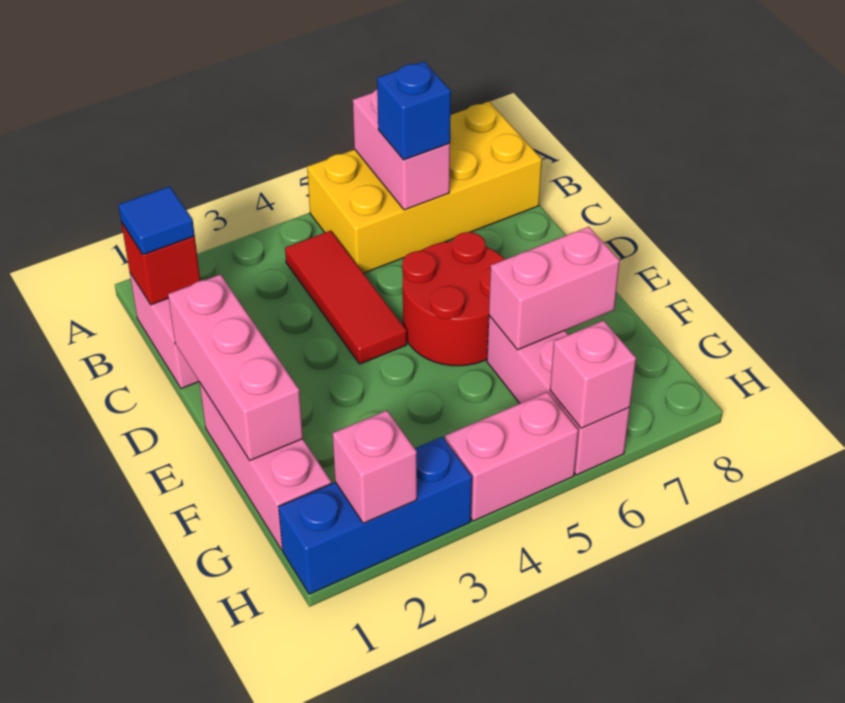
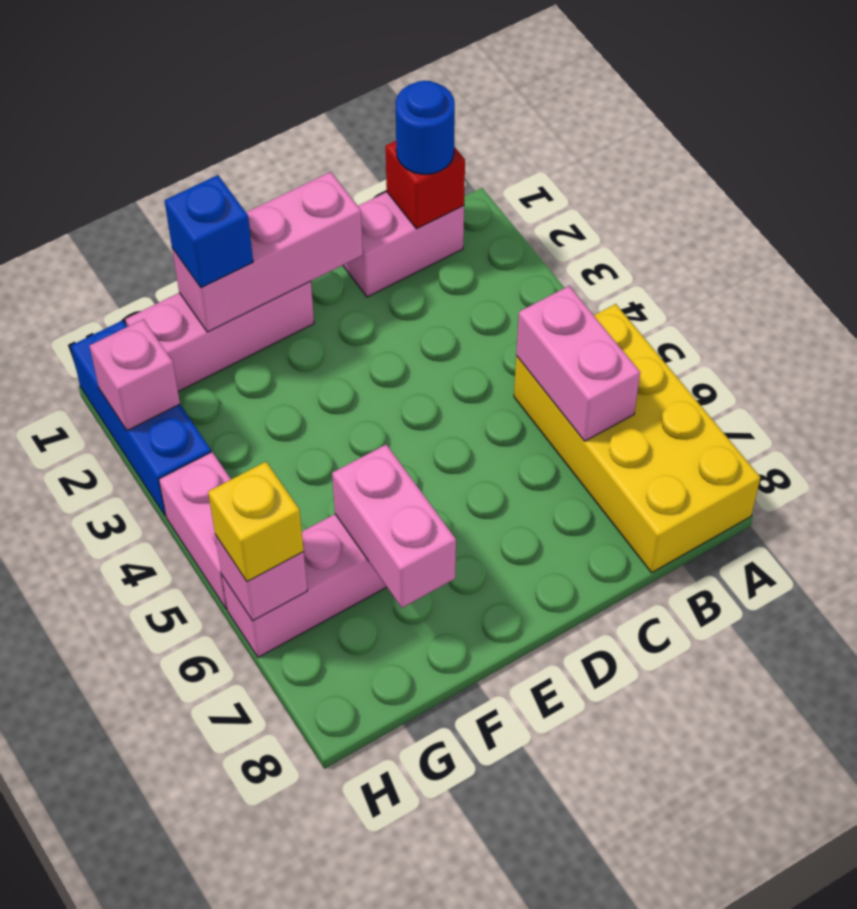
pink brick A6:B6 level 2 -> pink brick B5:B6 level 2
blue tile B1 level 3 -> blue round brick B1 level 3
red tile B4:D4 level 1 -> none
blue brick B6 level 3 -> blue brick F1 level 3
red round brick D5:E6 level 1 -> none
none -> yellow brick H6 level 3

